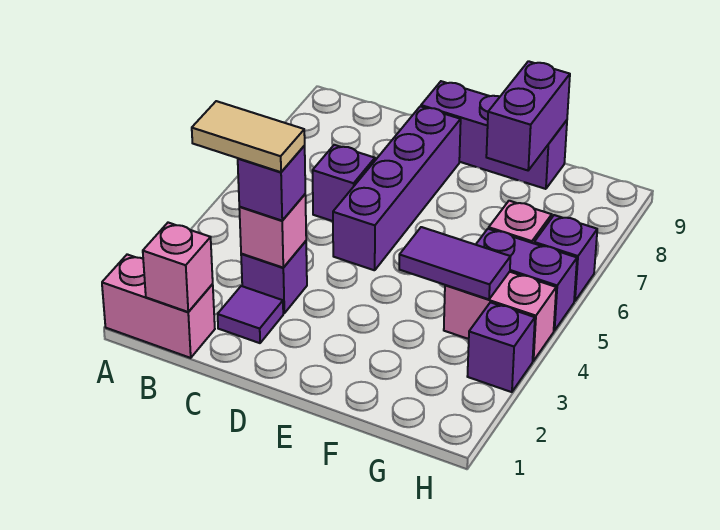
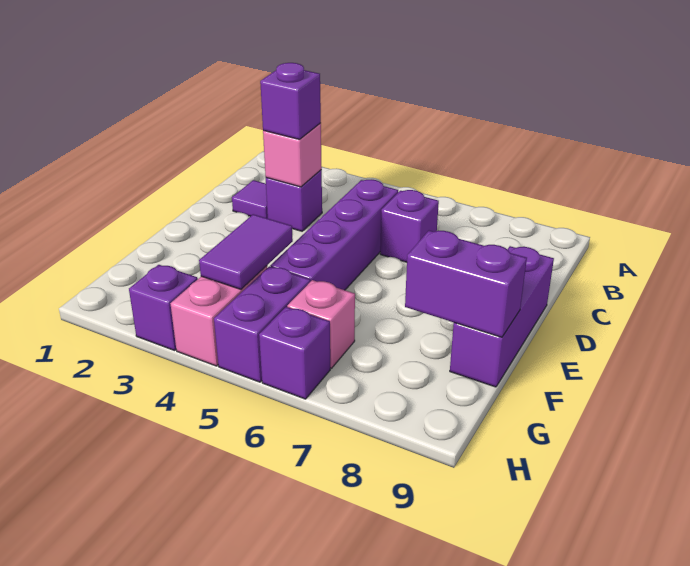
pink brick A1:B1 level 1 -> none
pink brick B1 level 2 -> none
tan tile B3:C3 level 4 -> none
purple brick D5:D8 level 1 -> purple brick C5:F5 level 1

